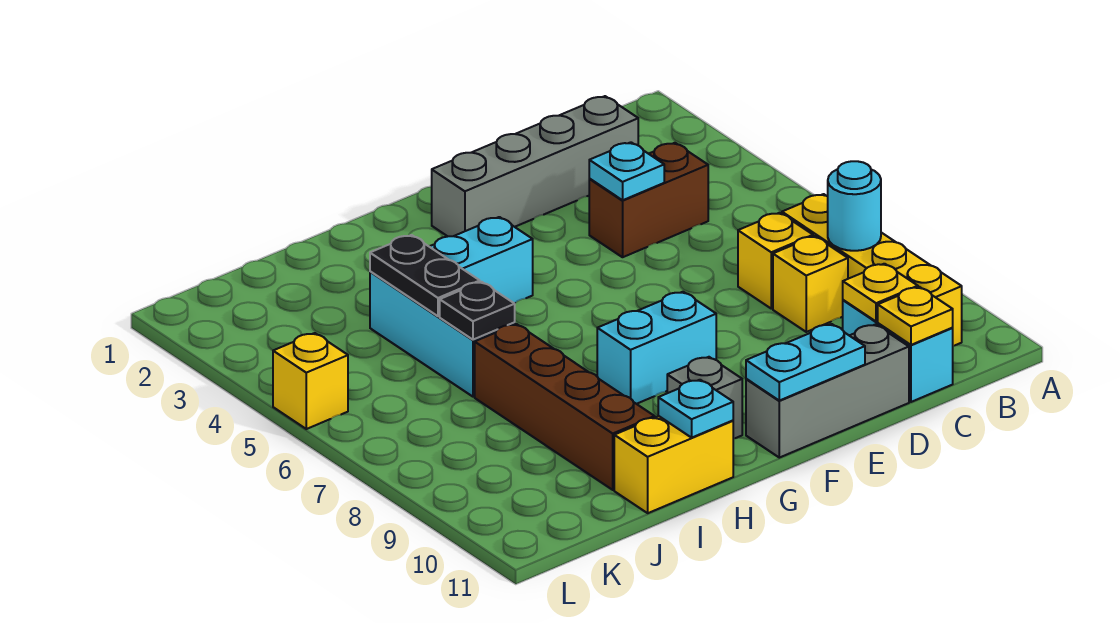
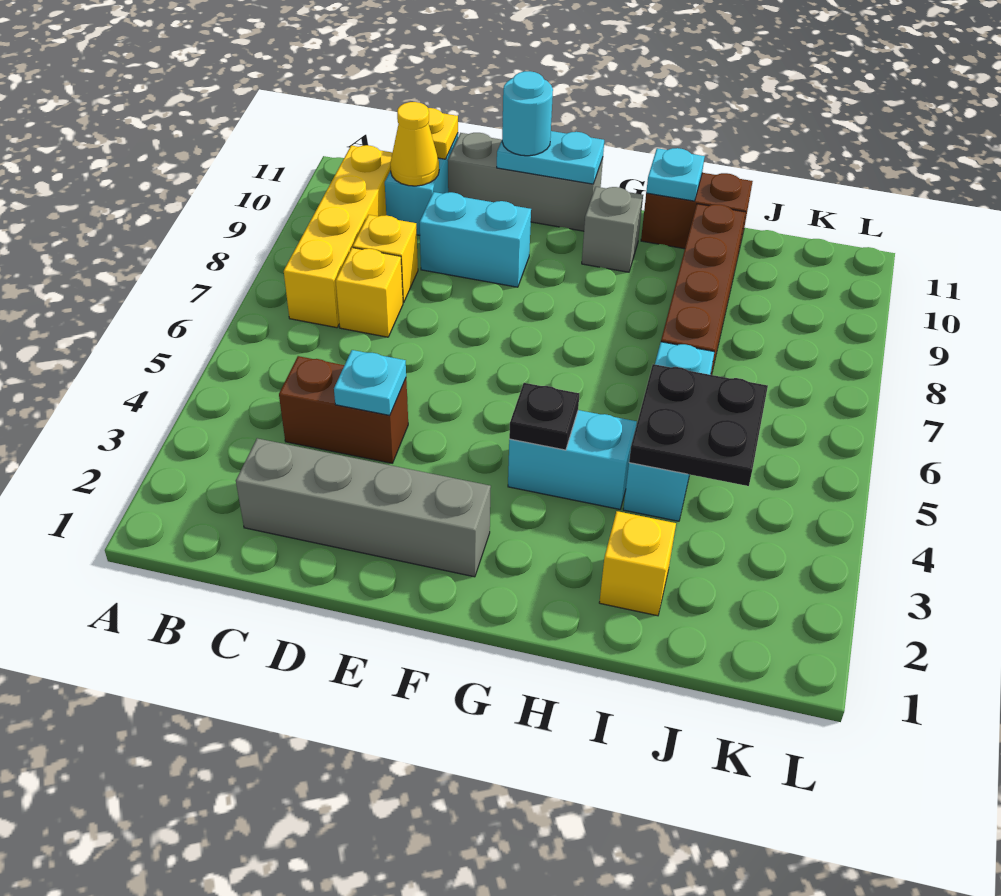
cyan round brick B8 level 2 -> cyan round brick E11 level 3
yellow plate C10 level 2 -> yellow cone C10 level 2
cyan brick F8:G8 level 1 -> cyan brick D9:E9 level 1
yellow brick H11:I11 level 1 -> brown brick H11:I11 level 1
black plate I4:I5 level 2 -> black plate I4:J5 level 2
black plate I6 level 2 -> black plate G4 level 2
yellow brick L5 level 1 -> yellow brick I2 level 1

